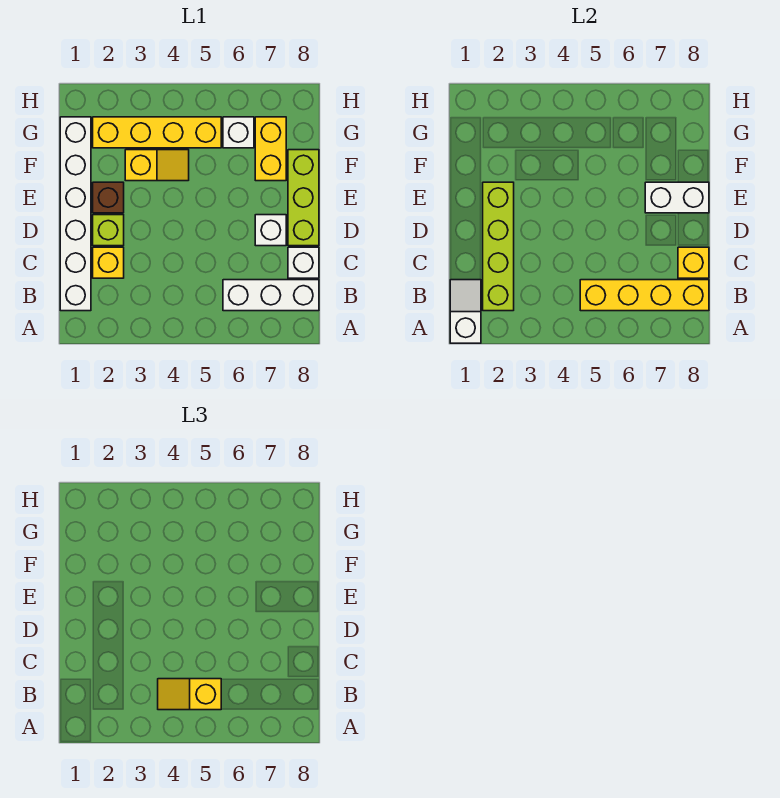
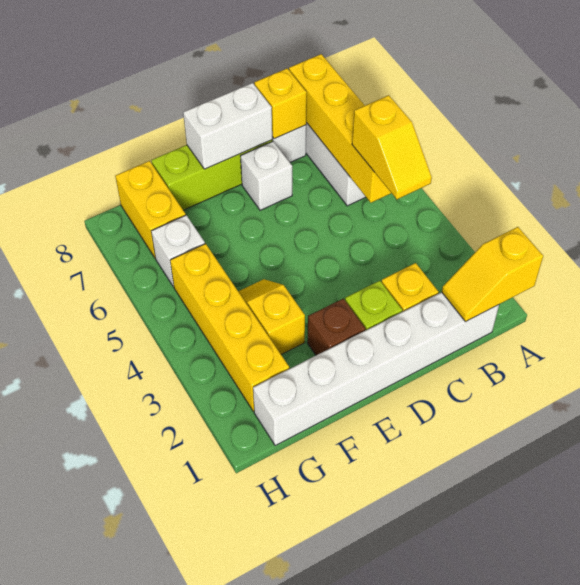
white slope A1:B1 level 2 top A -> yellow slope A1:B1 level 2 top A
lime brick B2:E2 level 2 -> none
white brick E7:E8 level 2 -> white brick D8:E8 level 2
yellow brick F7:G7 level 1 -> yellow brick G7:G8 level 1

